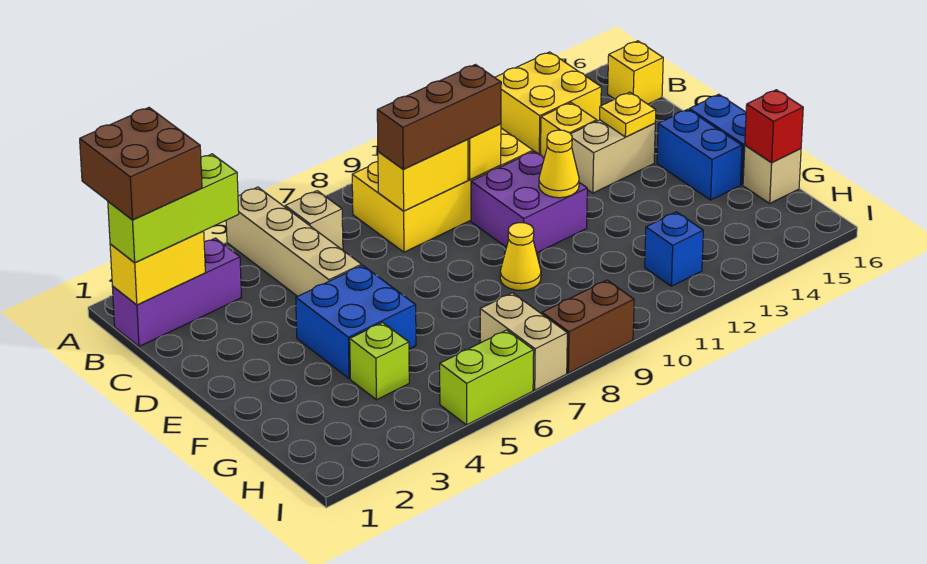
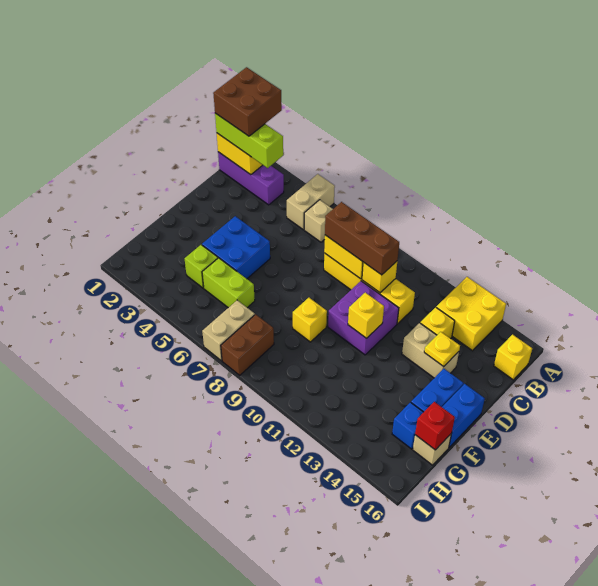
tan brick A5:D5 level 1 -> tan brick A5:B5 level 1
yellow brick B8:C11 level 1 -> yellow brick C8:C11 level 1
yellow cone E11 level 2 -> yellow brick E11 level 2
yellow cone F9 level 1 -> yellow brick F9 level 1
blue brick H12 level 1 -> blue brick G15 level 1
lime brick I5:I6 level 1 -> lime brick G5:G6 level 1
brown brick I8:I9 level 1 -> brown brick H8:I8 level 1

